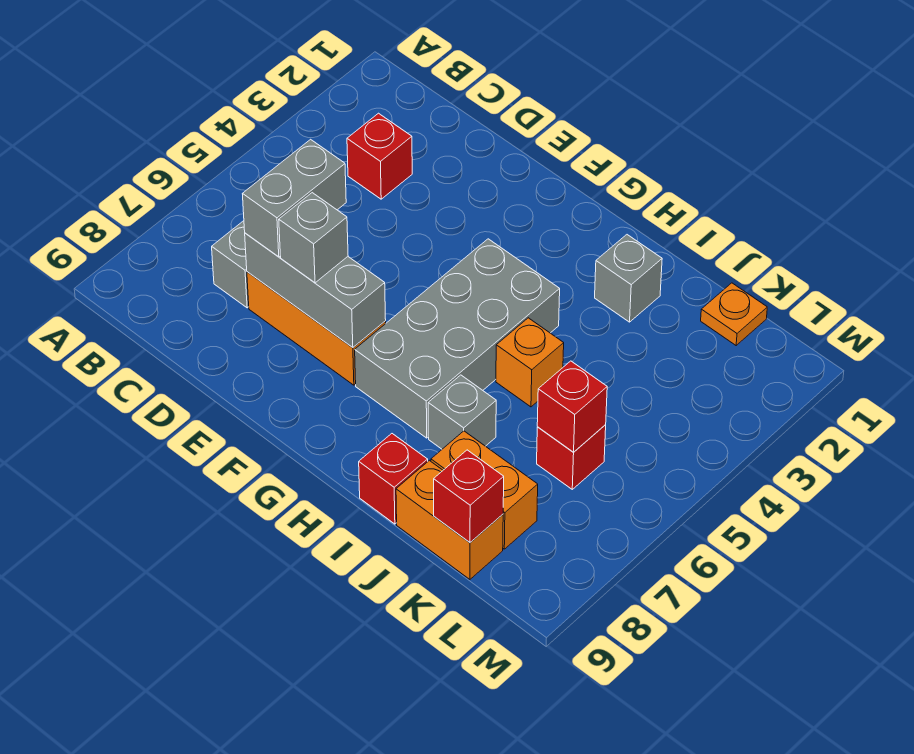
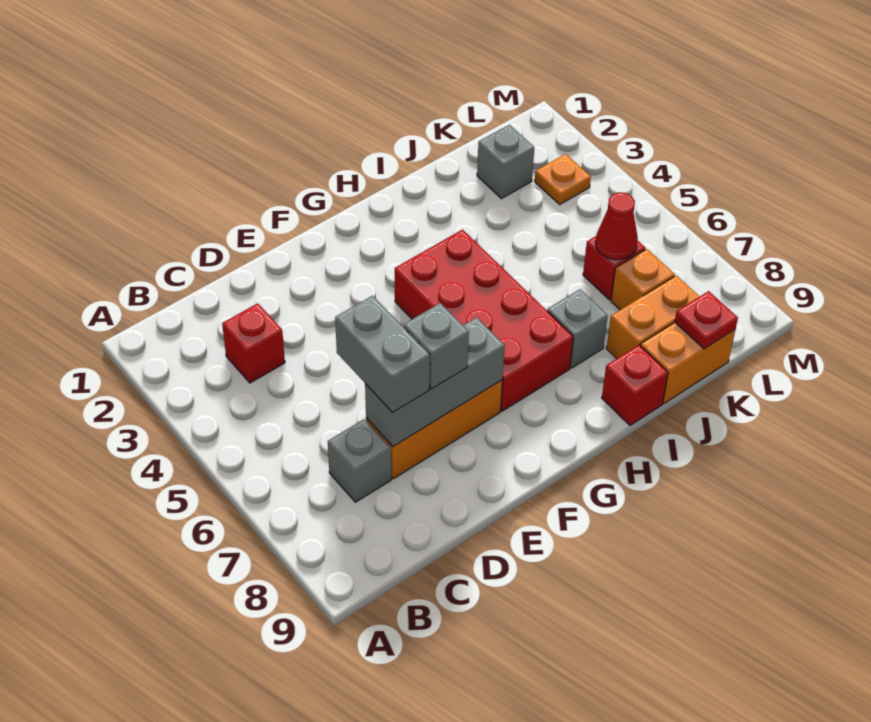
grey brick G4:H7 level 1 -> red brick G4:H7 level 1
grey brick I2 level 1 -> grey brick K2 level 1
orange brick I5 level 1 -> orange brick K7 level 1
orange plate K1 level 1 -> orange plate L3 level 1
red brick K6 level 2 -> red cone K6 level 2
red brick K9 level 2 -> red plate K9 level 2

